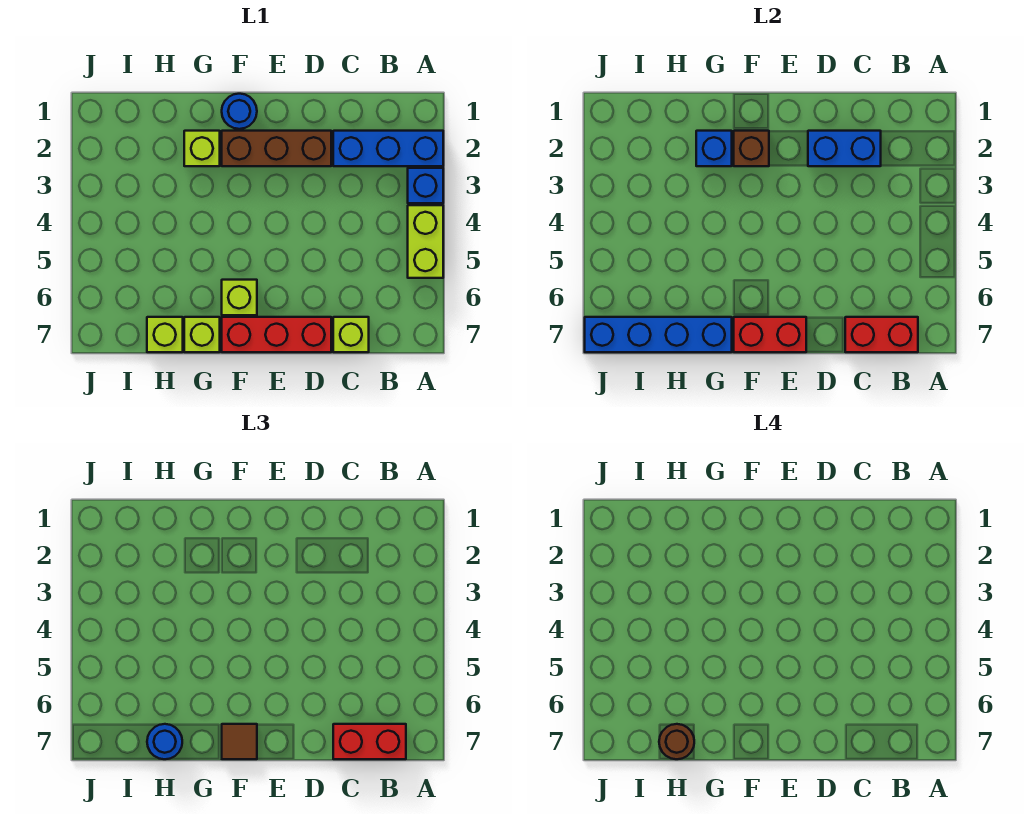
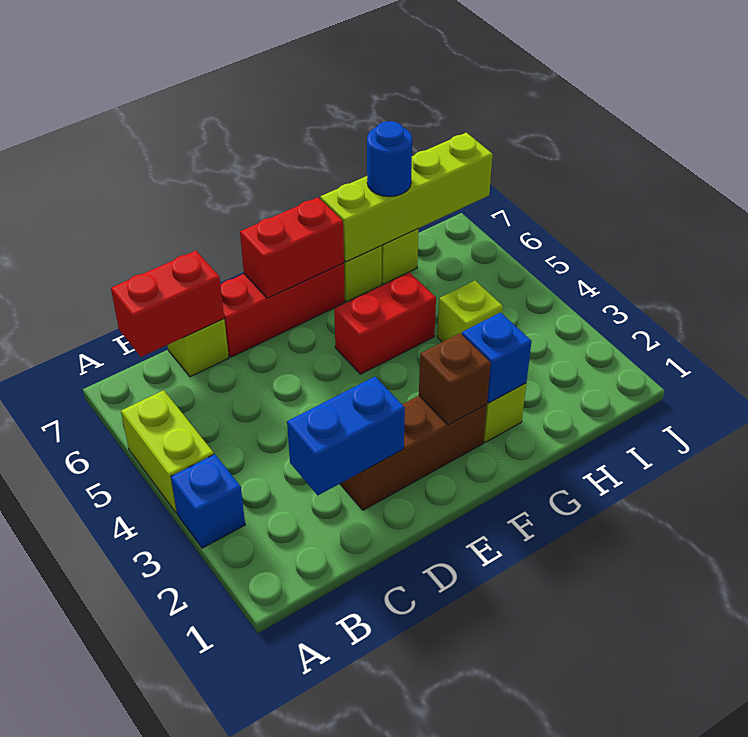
blue brick A2:C2 level 1 -> none
red brick B7:C7 level 3 -> red brick F5:G5 level 1
blue round brick F1 level 1 -> none
lime brick F6 level 1 -> lime brick H4 level 1
brown tile F7 level 3 -> none
blue brick G7:J7 level 2 -> lime brick G7:J7 level 2
brown round brick H7 level 4 -> none

